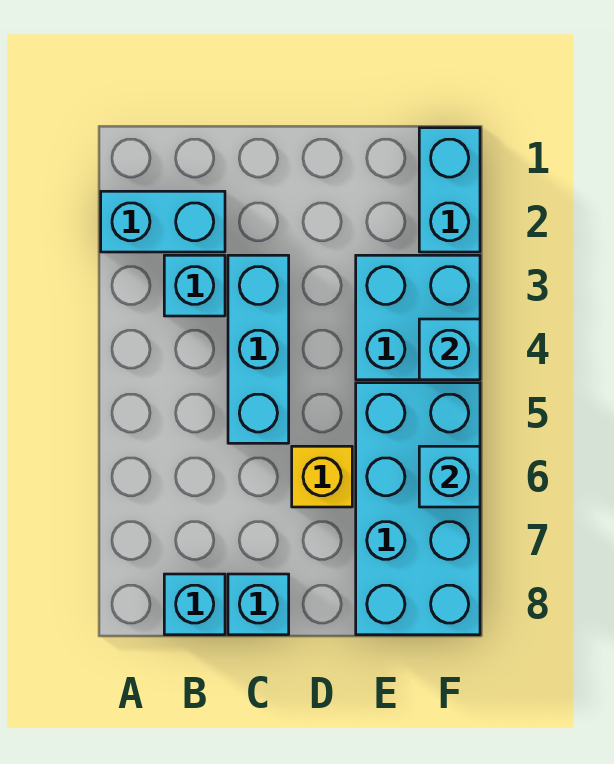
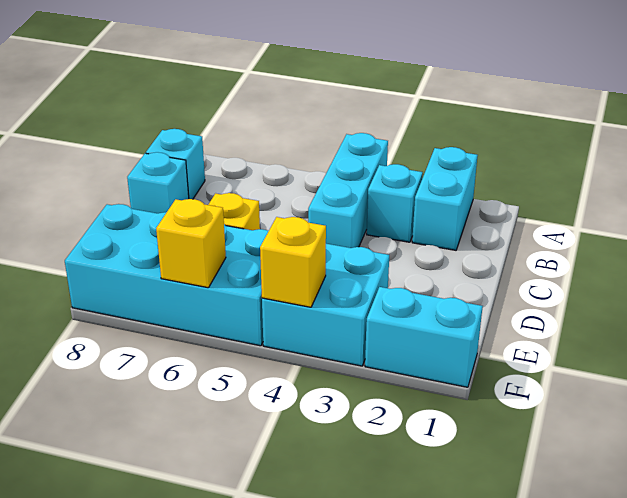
cyan brick C3:C5 level 1 -> cyan brick A4:C4 level 1
cyan brick F4 level 2 -> yellow brick F4 level 2
cyan brick F6 level 2 -> yellow brick F6 level 2

